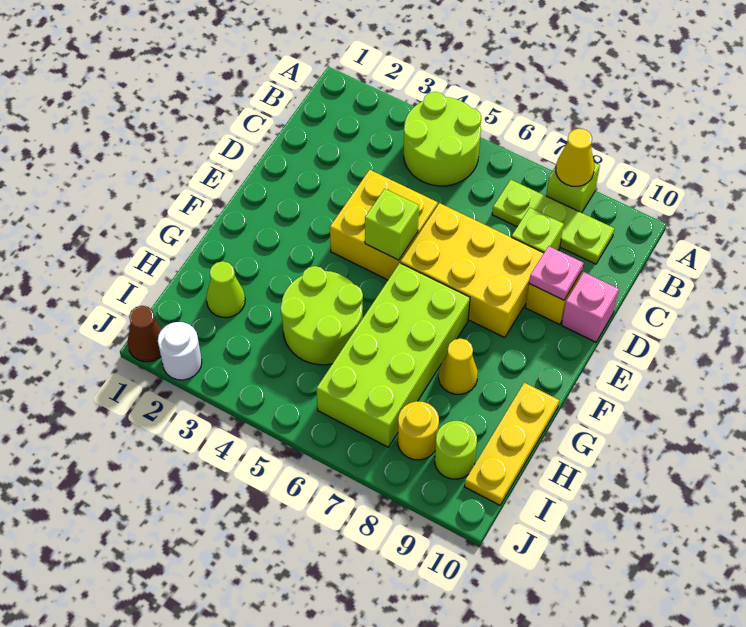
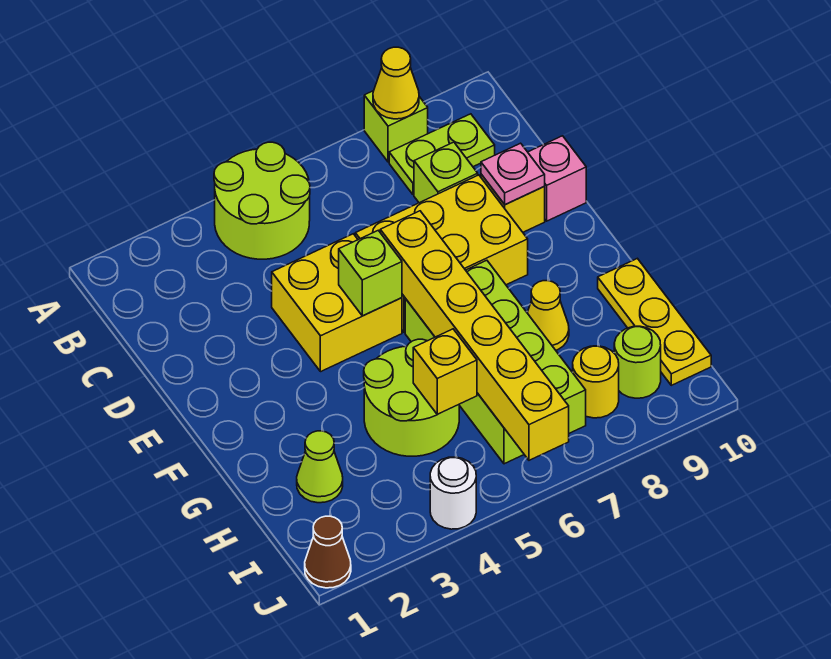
lime plate B7:B9 level 1 -> lime plate B8:B9 level 1
none -> yellow brick E6:J6 level 2
none -> yellow brick H5 level 2
white round brick J2 level 1 -> white round brick J4 level 1

